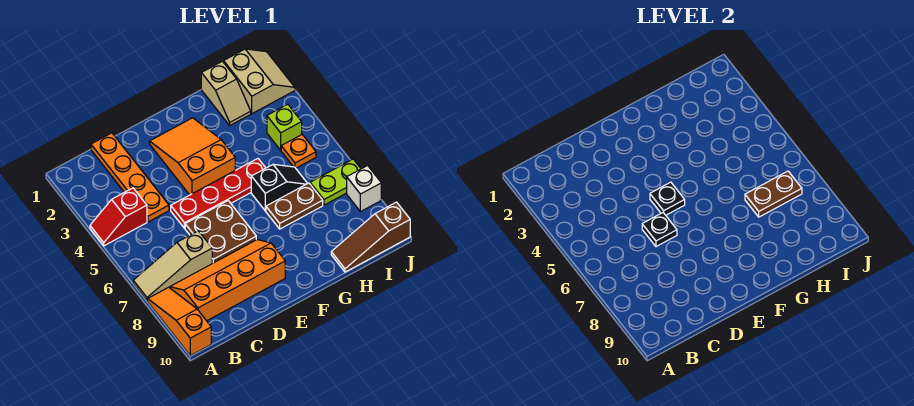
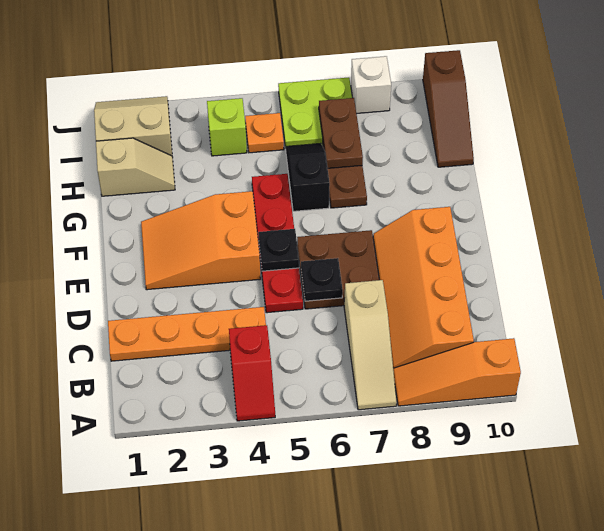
lime plate I7:J7 level 1 -> lime plate I6:J7 level 1

